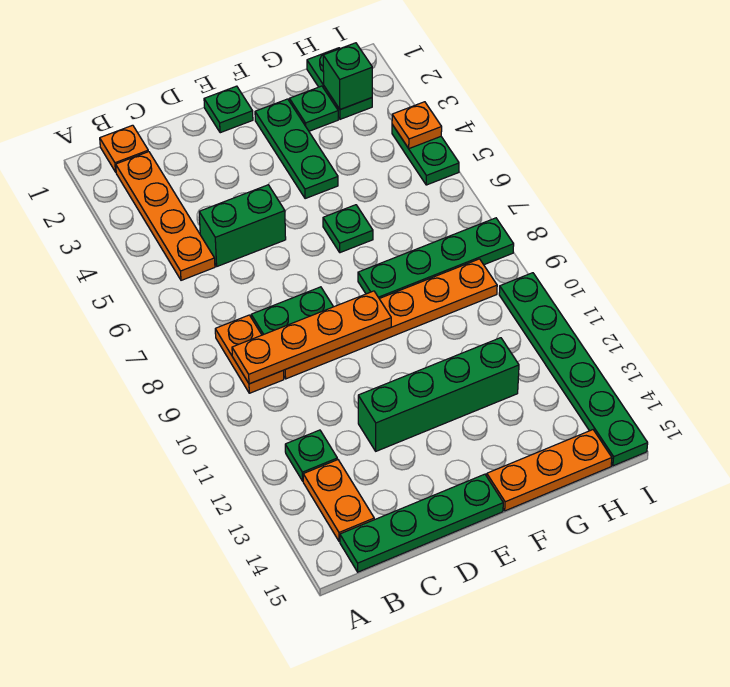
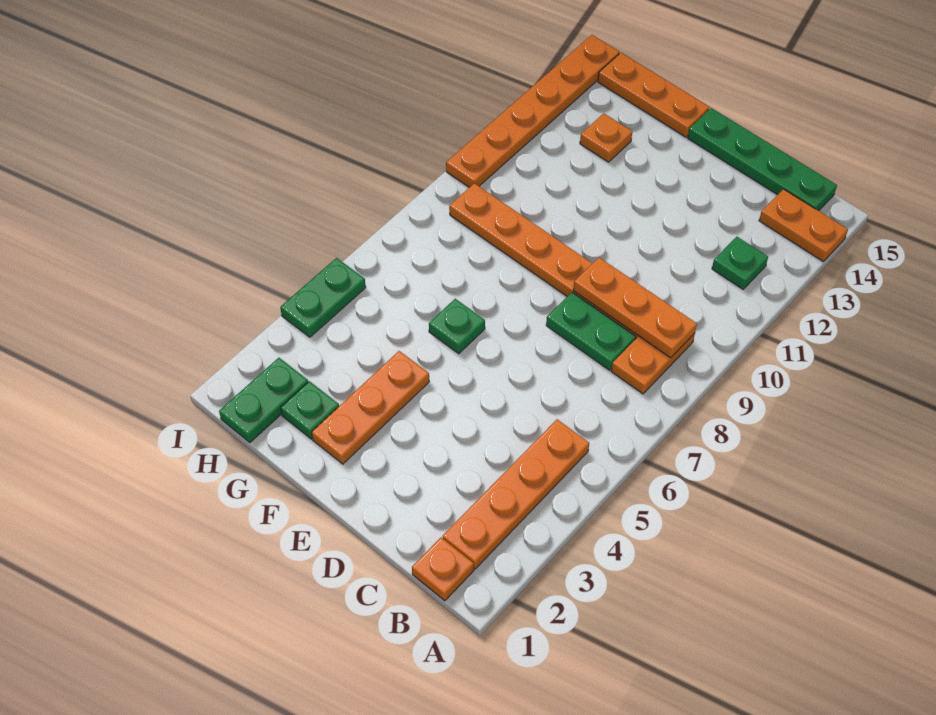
orange plate B9:E9 level 2 -> orange plate B9:D9 level 2
orange plate B13:B14 level 1 -> orange plate A14:B14 level 1
green brick C5:D5 level 1 -> none
green brick D12:G12 level 1 -> none
green plate E1 level 1 -> none
green plate F2:F4 level 1 -> orange plate F2:F4 level 1
green plate F8:I8 level 1 -> none
green brick H2 level 2 -> none
orange plate I4 level 2 -> orange plate G13 level 1
green plate I10:I15 level 1 -> orange plate I10:I15 level 1

